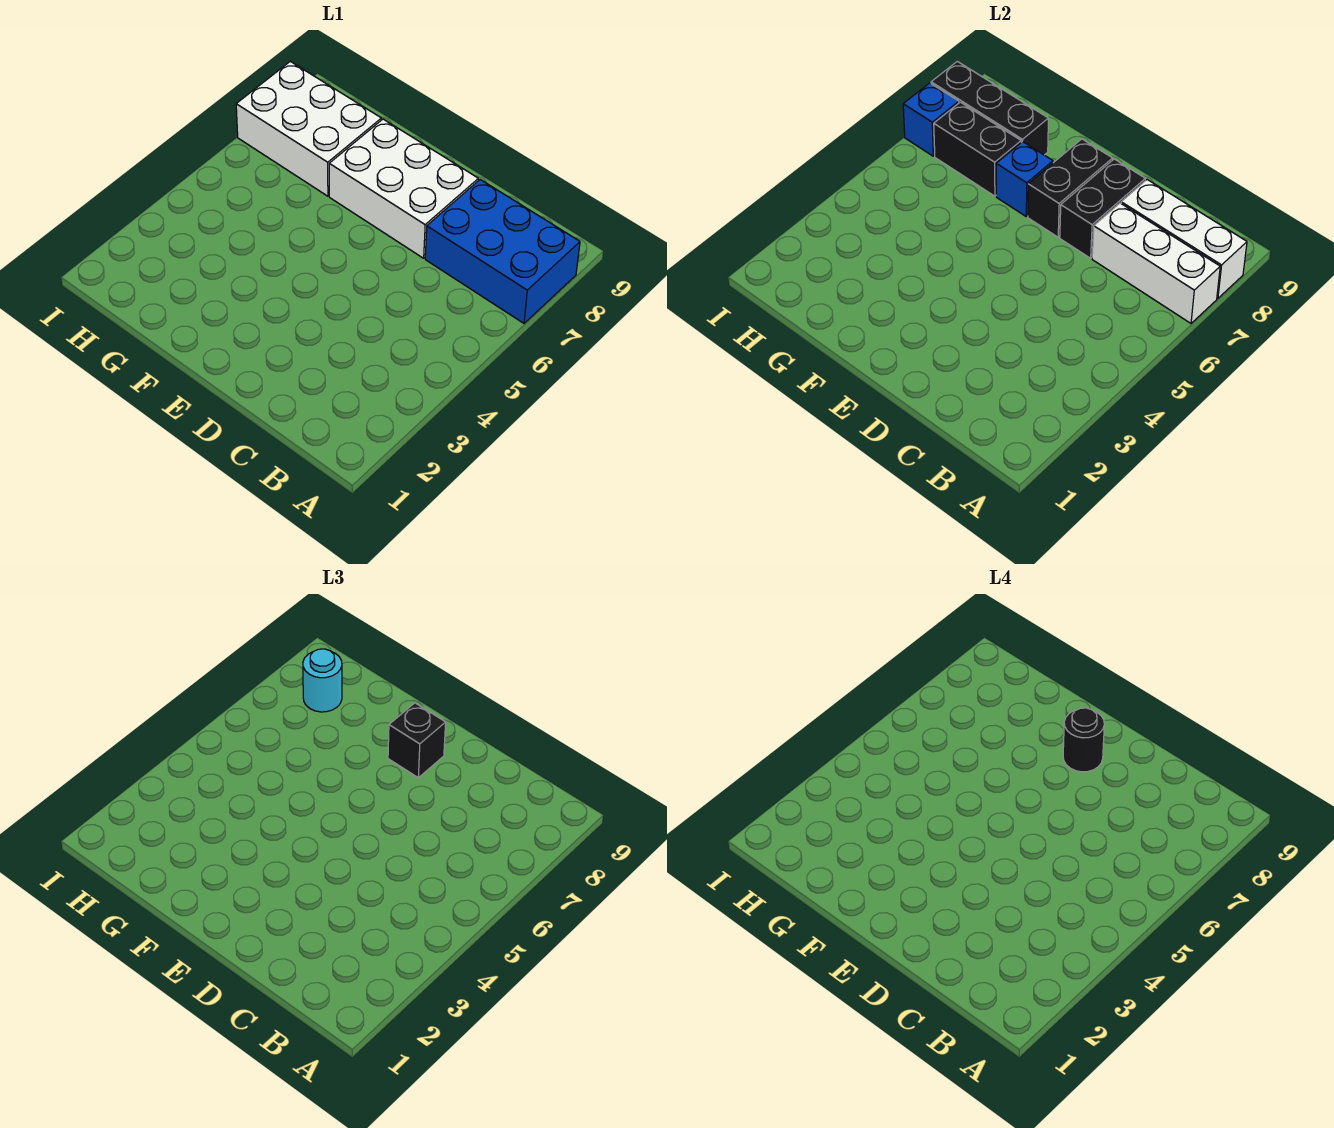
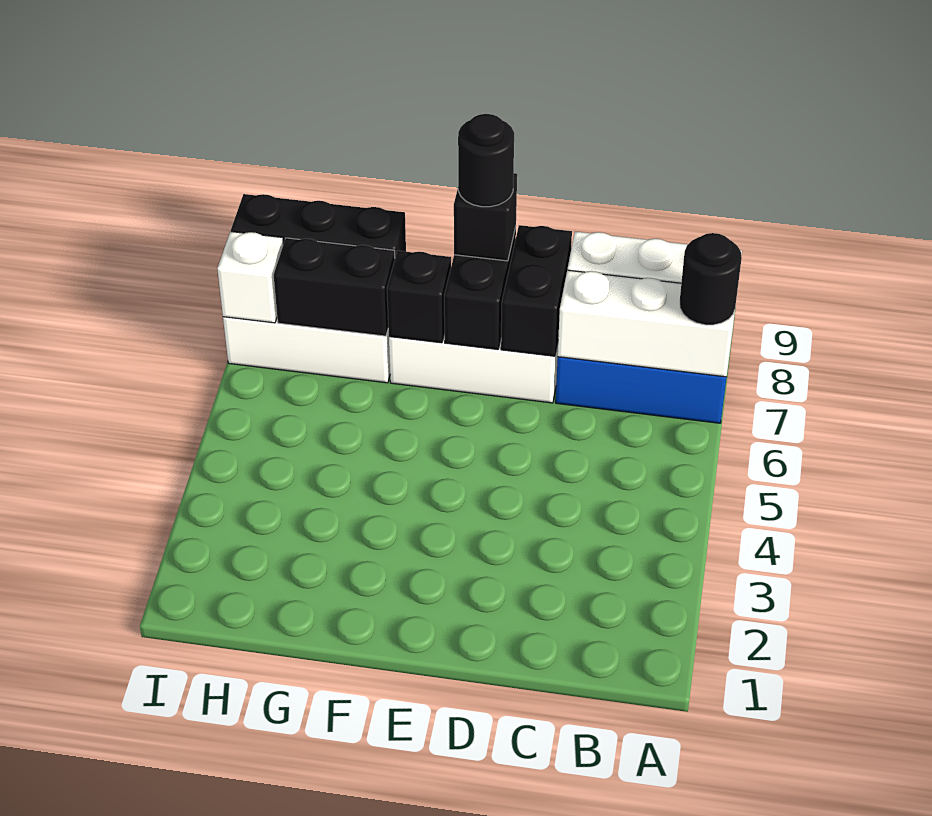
none -> black round brick A7 level 3
blue brick F7 level 2 -> black brick F7 level 2
cyan round brick H8 level 3 -> none
blue brick I7 level 2 -> white brick I7 level 2

